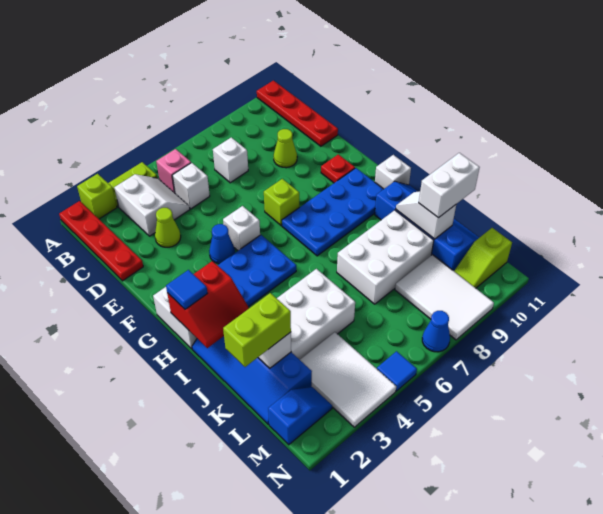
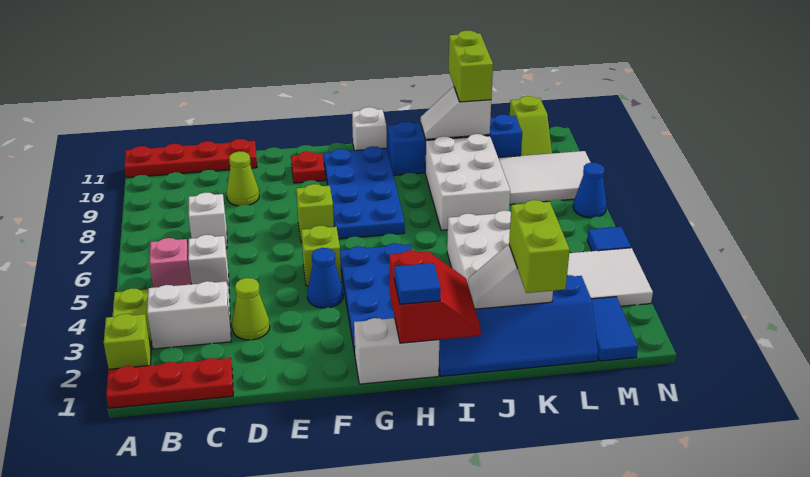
red plate A1:D1 level 1 -> red plate A1:C1 level 1
white brick F5 level 1 -> lime brick F5 level 1
white brick K10:K11 level 3 -> lime brick K10:K11 level 3
blue slope M1:M2 level 1 top 1 -> blue tile M1:M2 level 1

